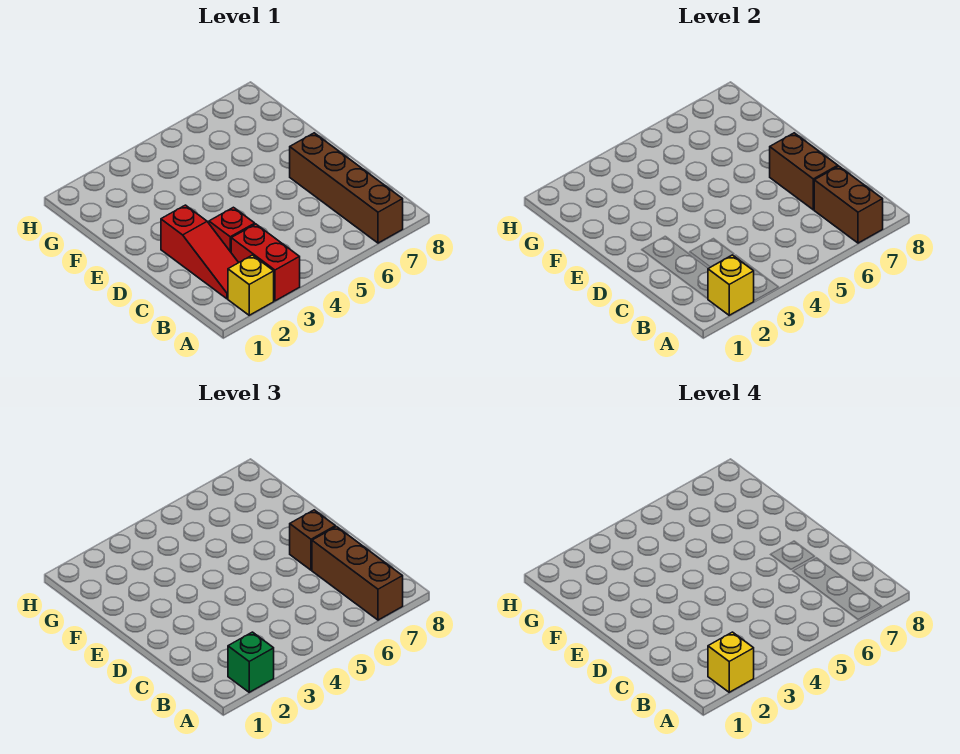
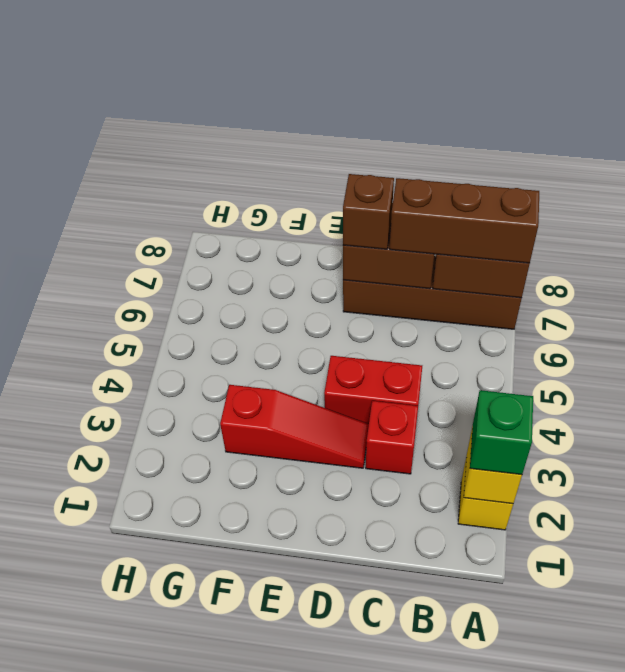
yellow brick A2 level 4 -> none
red brick A3:B3 level 1 -> red brick C4:D4 level 1
red slope B2:D2 level 1 top D -> red slope D3:F3 level 1 top F

